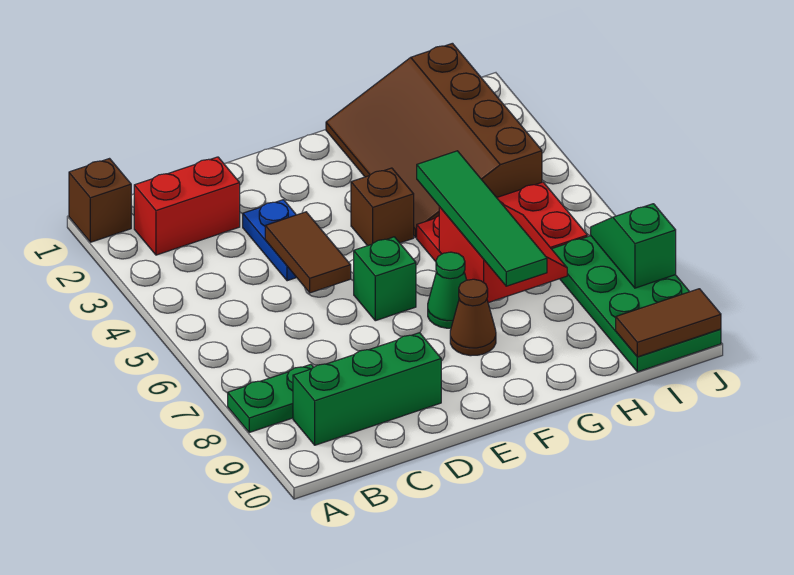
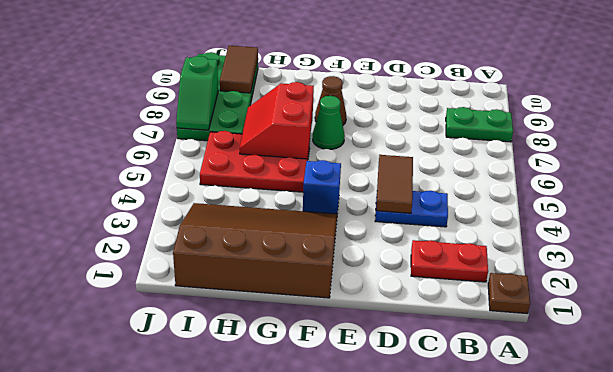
brown brick A1 level 1 -> brown plate A1 level 1
red brick B2:C2 level 1 -> red plate B2:C2 level 1
green brick B9:D9 level 1 -> none
blue plate D3:D4 level 1 -> blue plate C4:D4 level 1
green brick E6 level 1 -> none
brown brick F4 level 1 -> blue brick F4 level 1
brown slope G1:I4 level 1 top I -> brown slope F1:I3 level 1 top 1
green tile G5:G8 level 3 -> none
brown tile I10:J10 level 2 -> brown tile I9:I10 level 2

